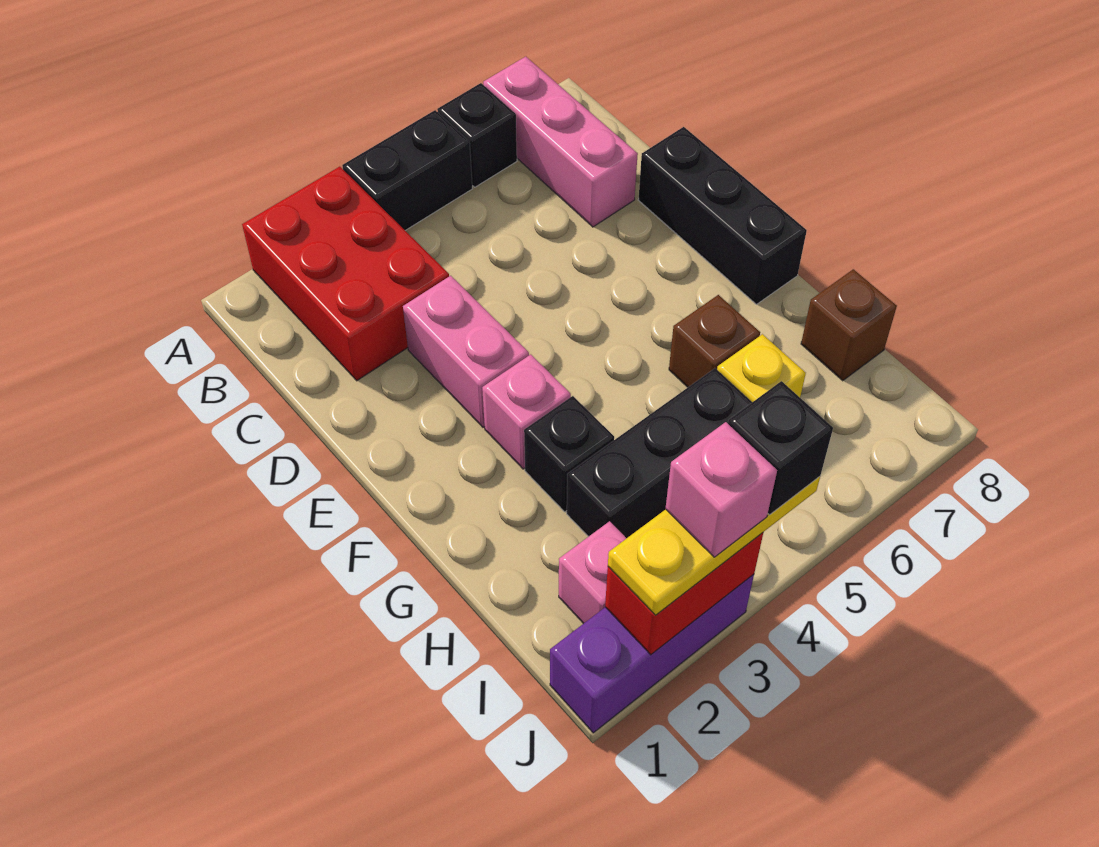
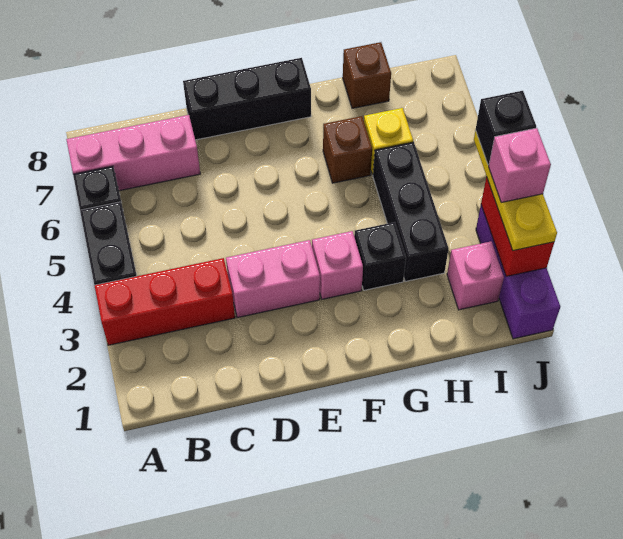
red brick A2:C3 level 1 -> red brick A3:C3 level 1

